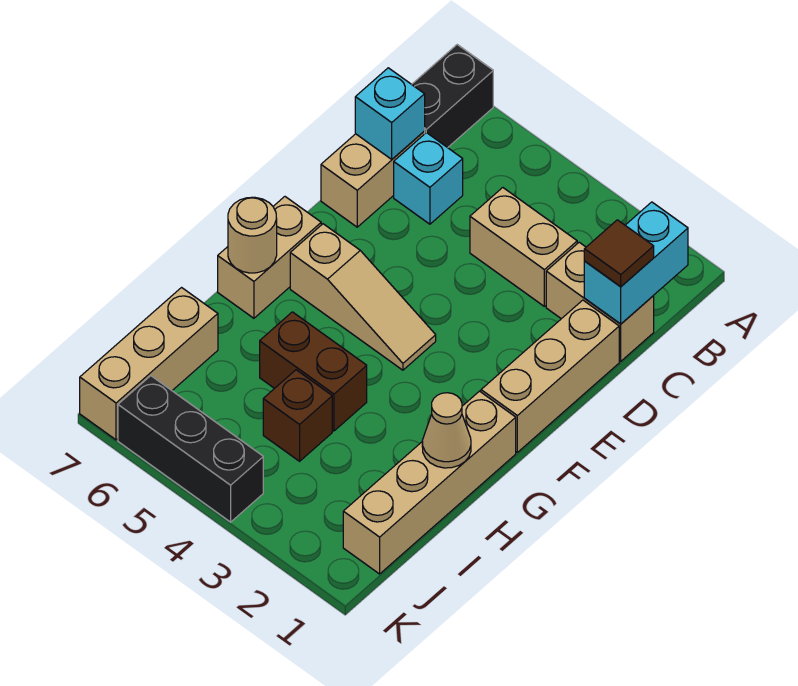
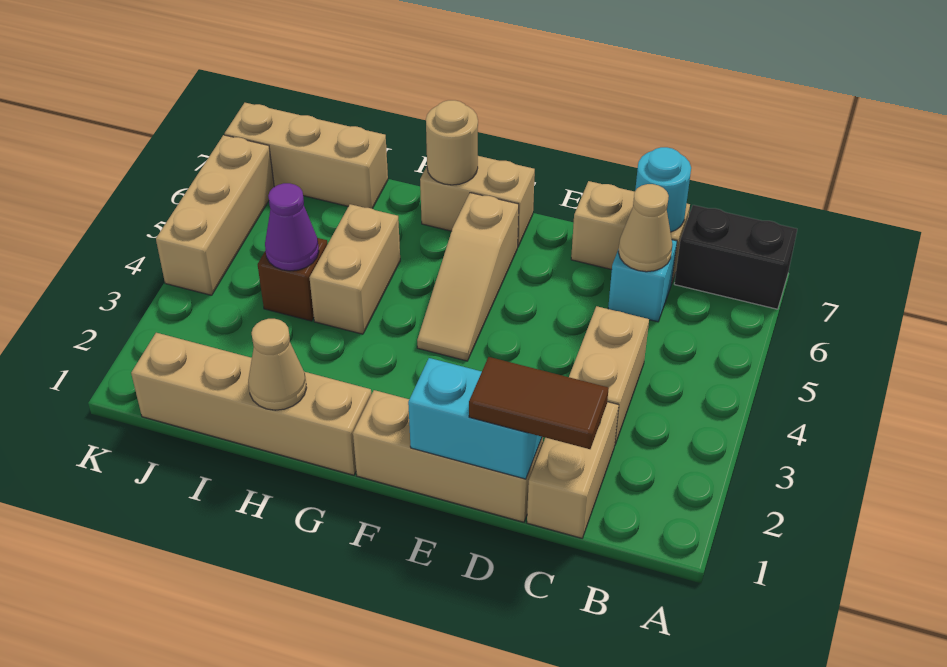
cyan brick B1:C1 level 2 -> cyan brick D1:E1 level 2
brown tile C1 level 3 -> brown tile C1:D1 level 3
none -> tan cone C6 level 2
cyan brick C7 level 2 -> cyan round brick C7 level 2
brown brick H4:H5 level 1 -> tan brick H4:H5 level 1
none -> purple cone I4 level 2
black brick K4:K6 level 1 -> tan brick K4:K6 level 1

